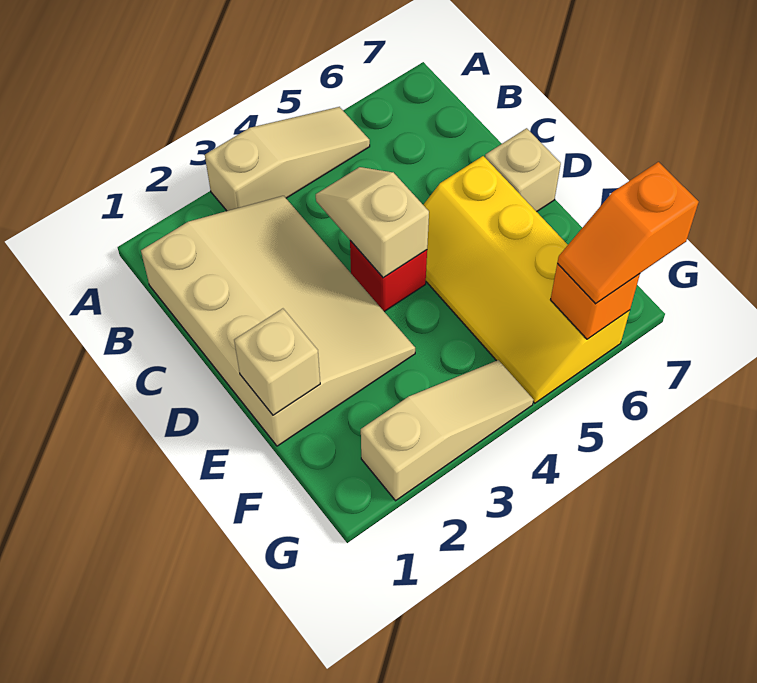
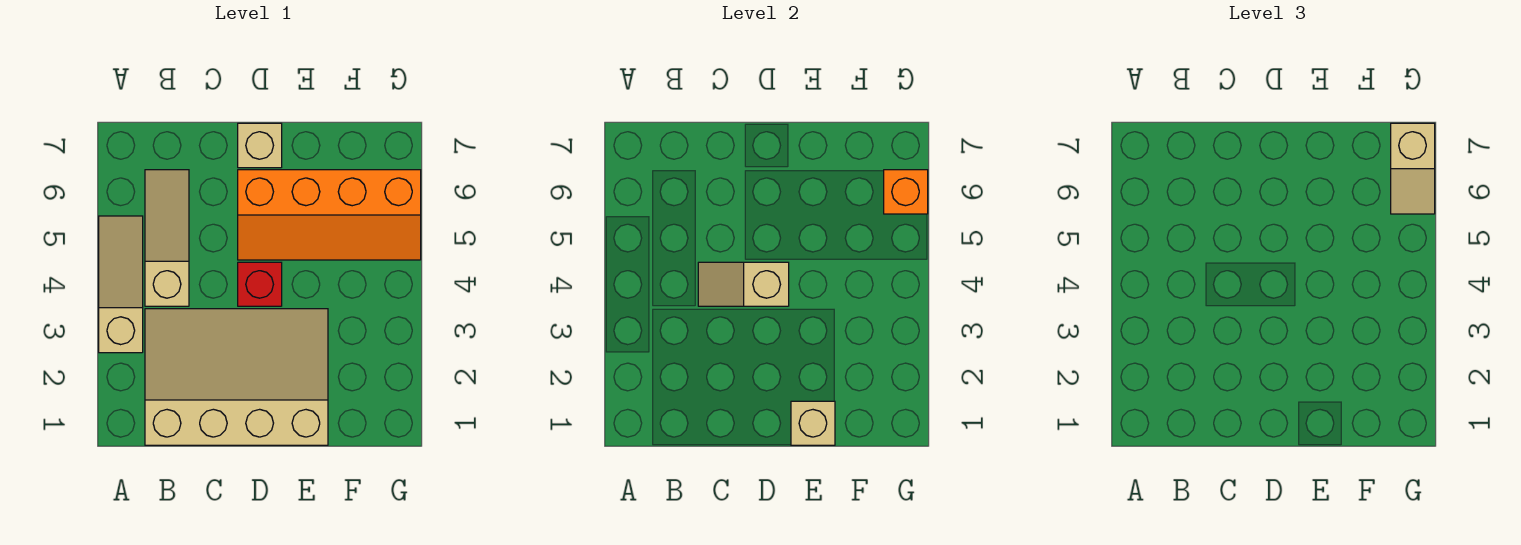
yellow slope D5:G6 level 1 top 6 -> orange slope D5:G6 level 1 top 6
tan slope G2:G4 level 1 top 2 -> tan slope B4:B6 level 1 top 4
orange slope G6:G7 level 3 top 7 -> tan slope G6:G7 level 3 top 7

